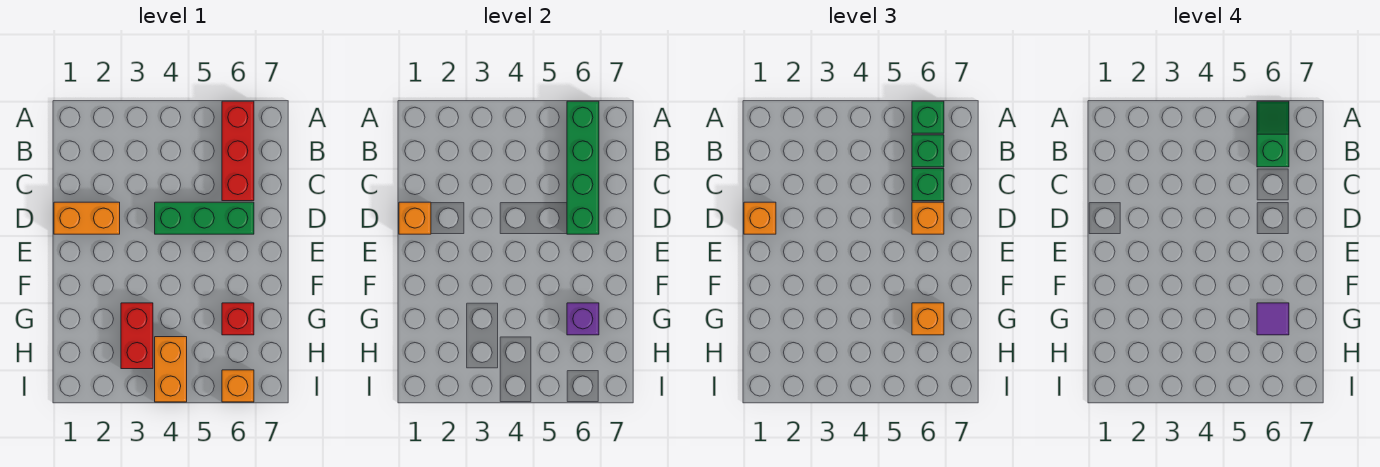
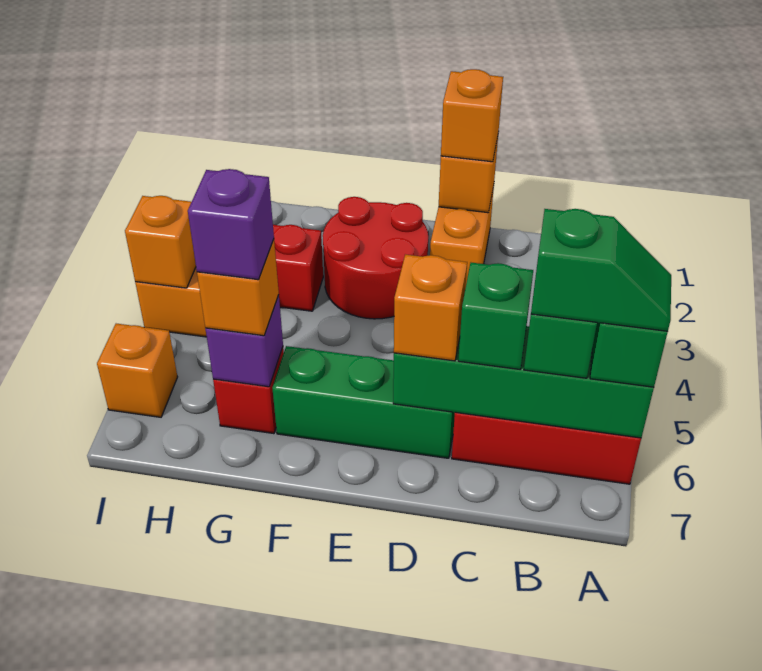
green brick D4:D6 level 1 -> green brick D6:F6 level 1
none -> red round brick E2:F3 level 1
purple tile G6 level 4 -> purple brick G6 level 4
none -> orange brick I4 level 2

